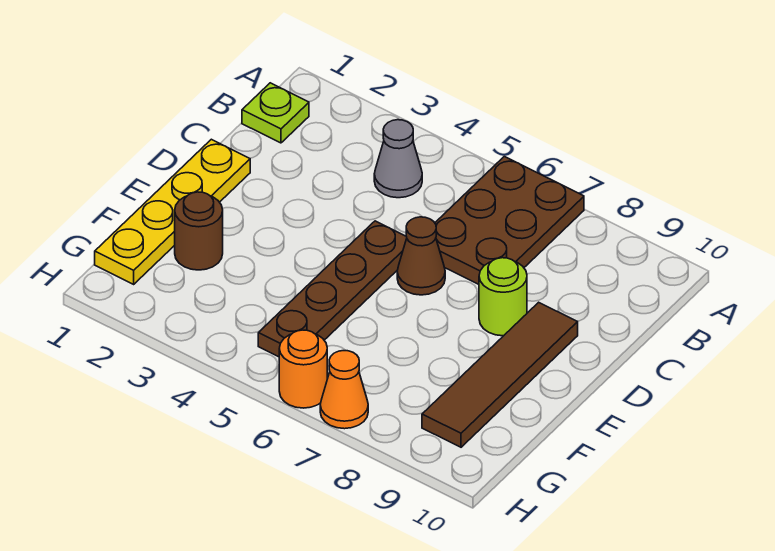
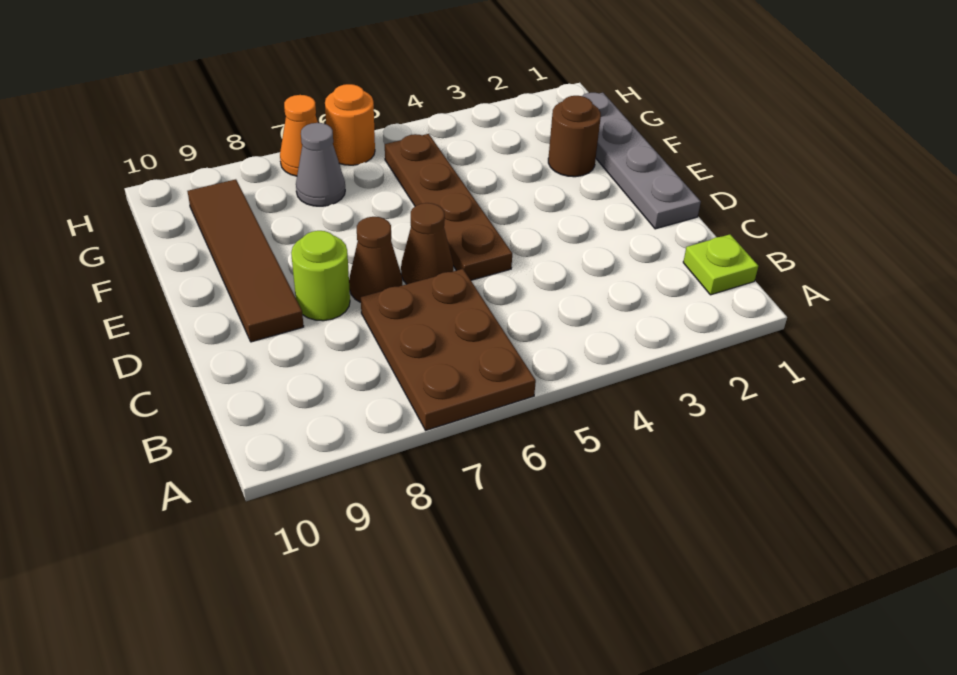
grey cone B4 level 1 -> grey cone G7 level 1
yellow plate D1:G1 level 1 -> grey plate D1:G1 level 1
none -> brown cone D7 level 1

